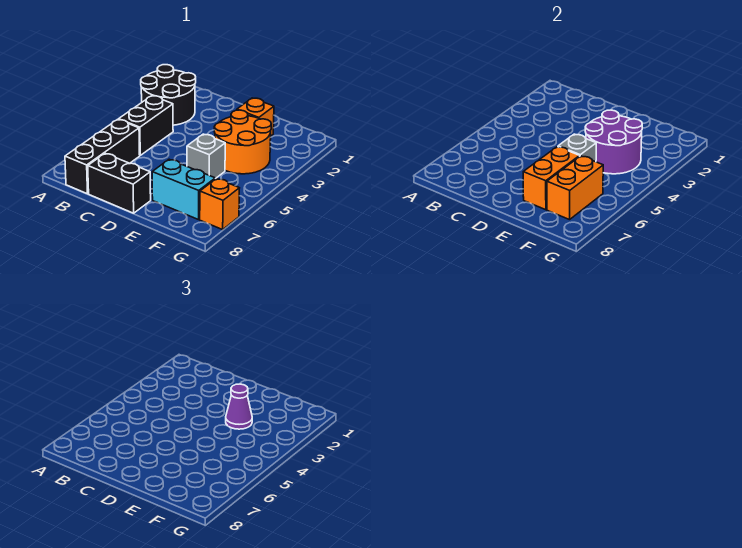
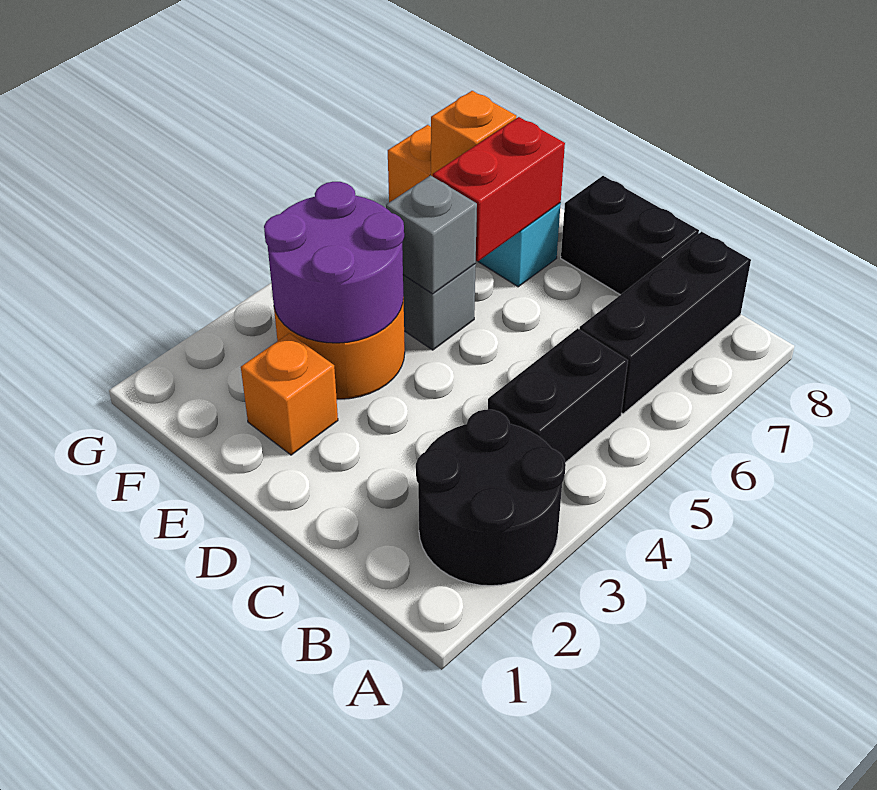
purple cone E3 level 3 -> none
orange brick E6:E7 level 2 -> red brick E6:E7 level 2
orange brick F6:F7 level 2 -> orange brick F7 level 2

